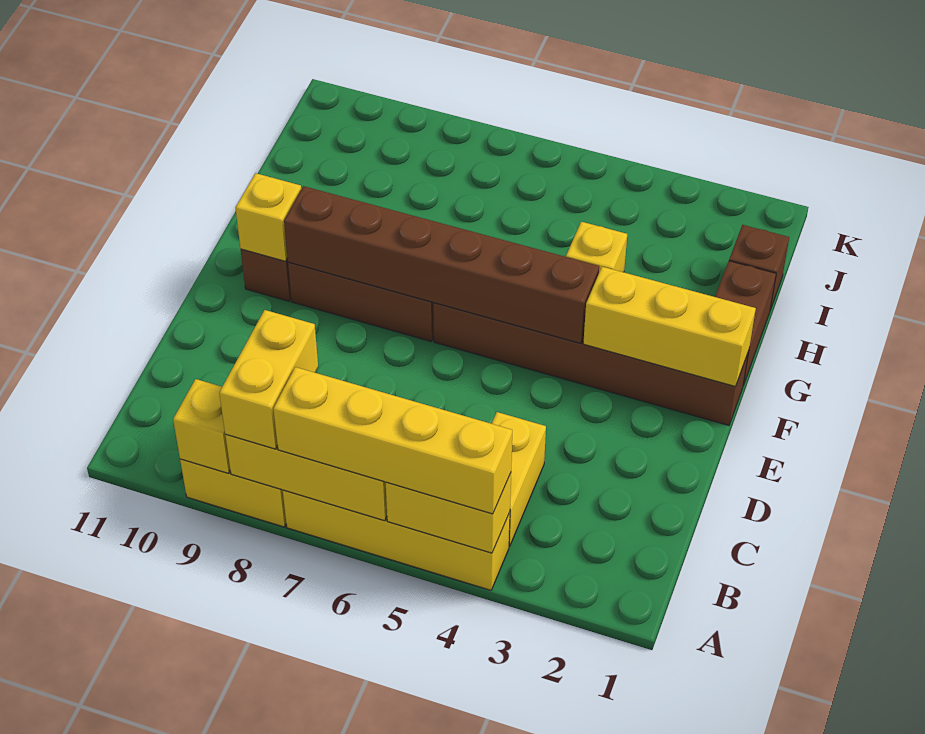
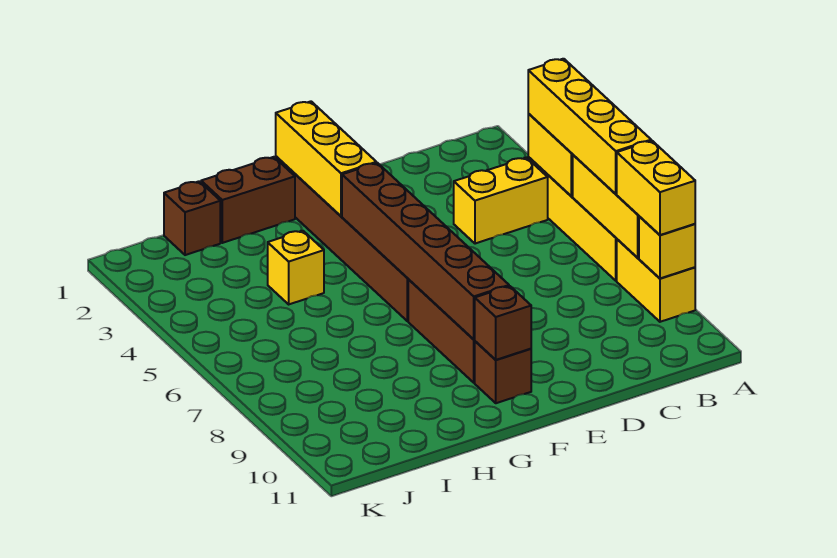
yellow brick A8:B8 level 3 -> yellow brick A8:A9 level 3
yellow brick F10 level 2 -> brown brick F10 level 2

